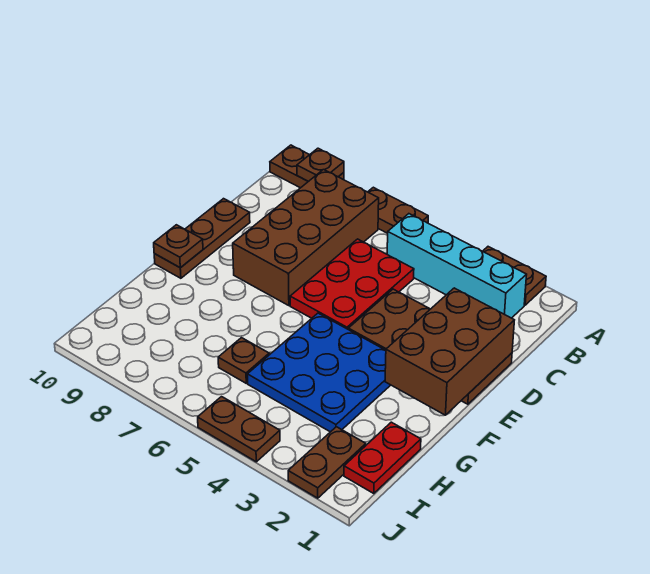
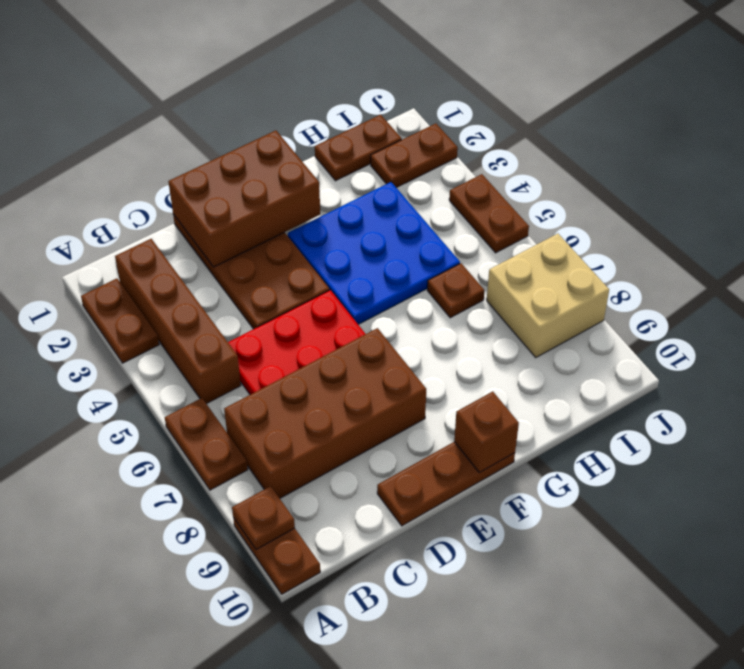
cyan brick B2:B5 level 1 -> brown brick B2:B5 level 1
brown plate F10 level 2 -> brown brick F10 level 2
red plate H1:I1 level 1 -> brown plate H1:I1 level 1
none -> tan brick I7:J8 level 1

